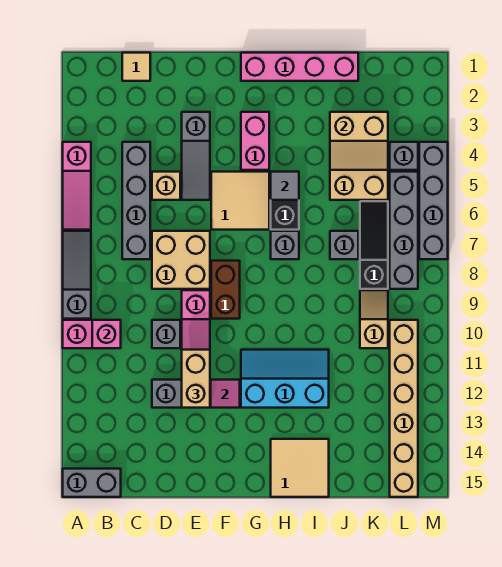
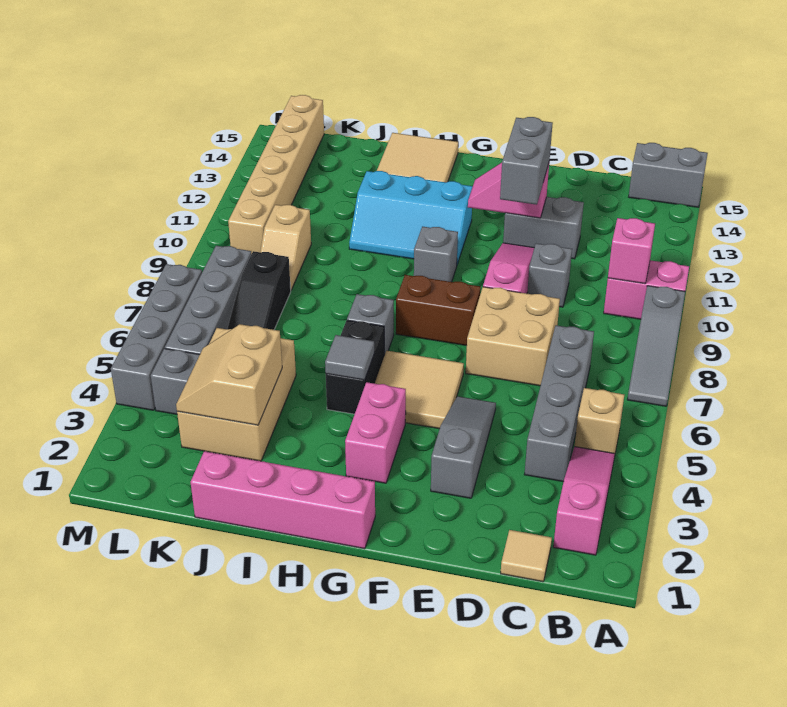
pink slope A4:A6 level 1 top 4 -> pink slope B2:B4 level 1 top 2
tan brick D5 level 1 -> tan brick B5 level 1
tan brick E11:E12 level 3 -> grey brick E11:E12 level 3
brown brick F8:F9 level 1 -> brown brick F8:G8 level 1
tan slope J3:K4 level 2 top 3 -> tan slope J3:K4 level 2 top J
grey brick J7 level 1 -> grey brick G10 level 1

